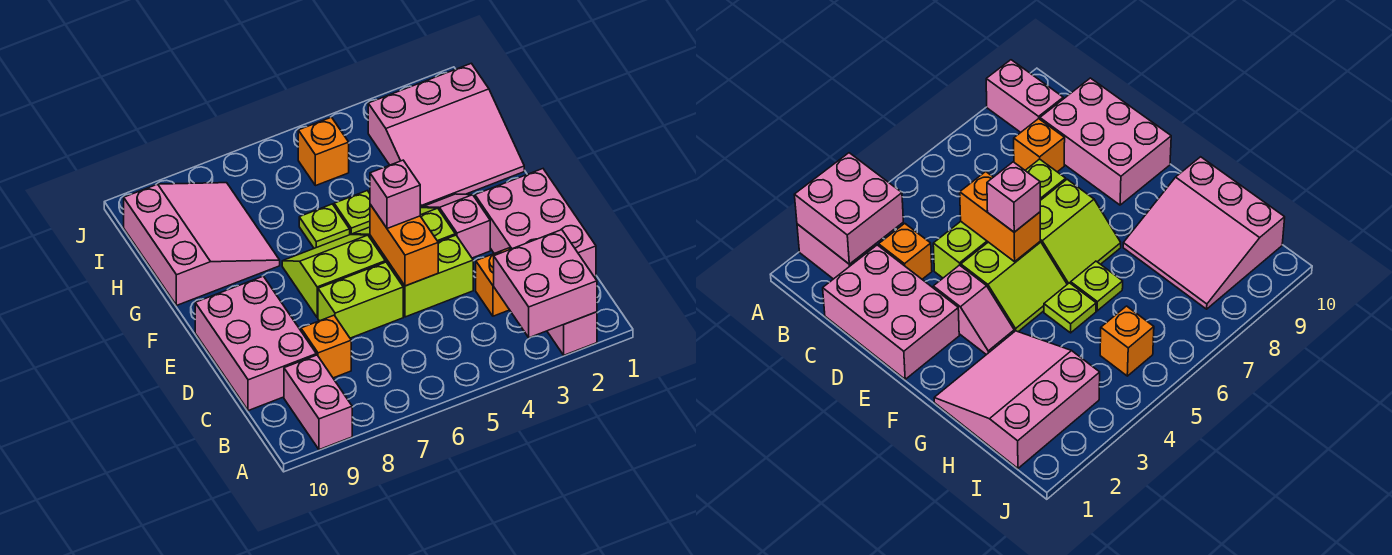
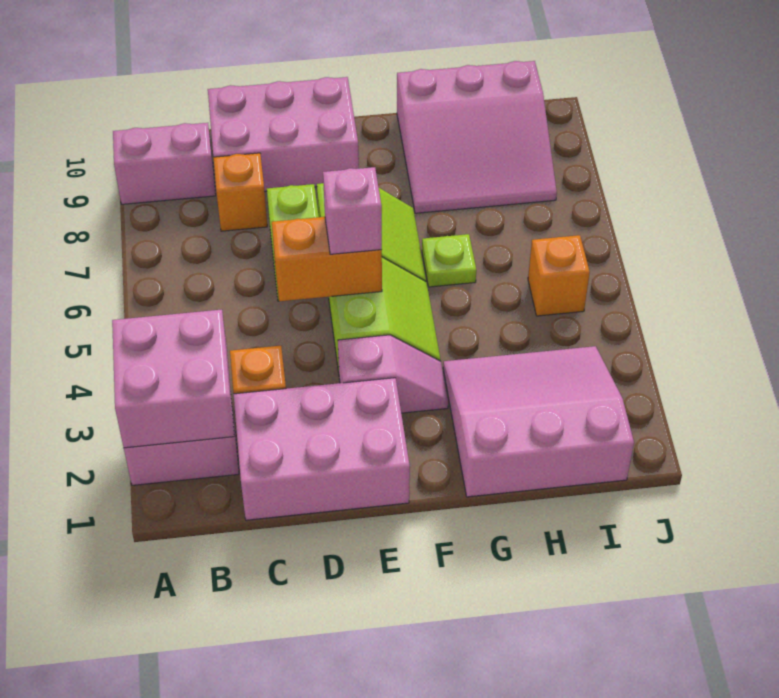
lime brick D4:D5 level 1 -> none
pink slope G1:I3 level 1 top I -> pink slope G1:I3 level 1 top 1
lime plate G5 level 1 -> none

